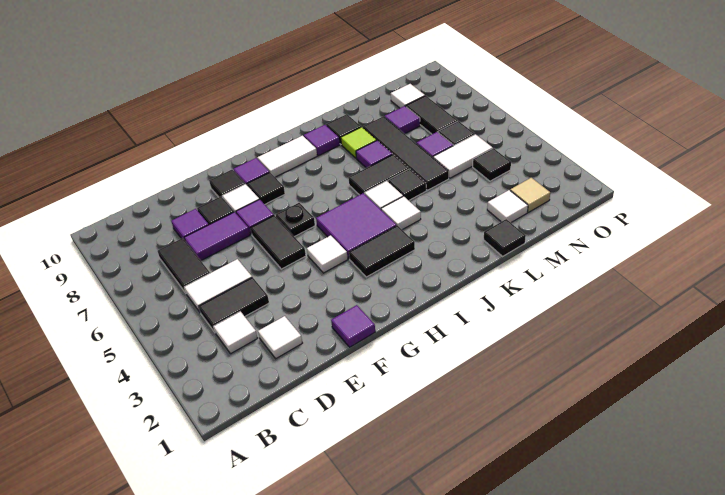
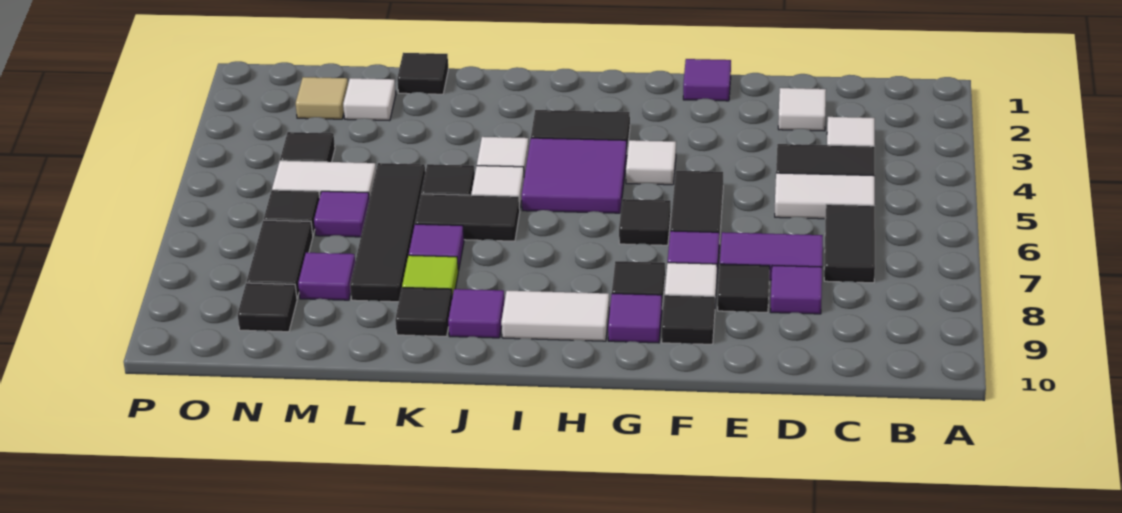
black plate G6 level 1 -> black tile G6 level 1
white tile N9 level 1 -> black tile N9 level 1

